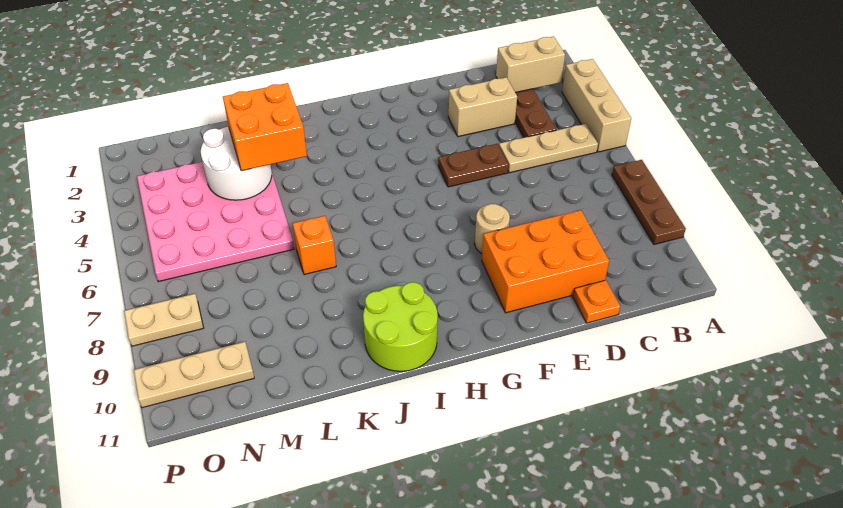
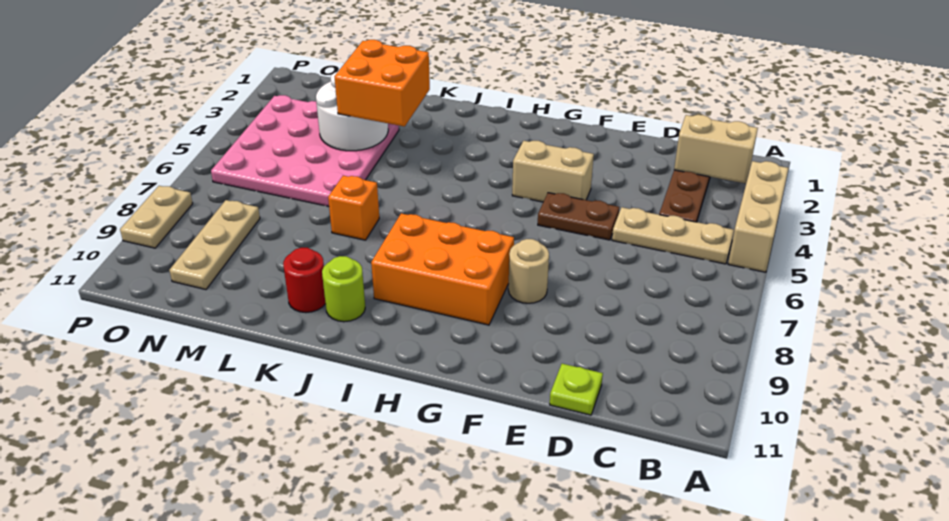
brown plate A7:A9 level 1 -> none
tan brick D3:E3 level 1 -> tan brick F4:G4 level 1
orange brick D9:F10 level 1 -> orange brick G8:I9 level 1
orange plate D11 level 1 -> lime plate D11 level 1
lime round brick I10:J11 level 1 -> lime round brick J10 level 1
none -> red round brick K10 level 1
tan plate N10:P10 level 1 -> tan plate N8:N10 level 1
tan plate O8:P8 level 1 -> tan plate P8:P9 level 1

